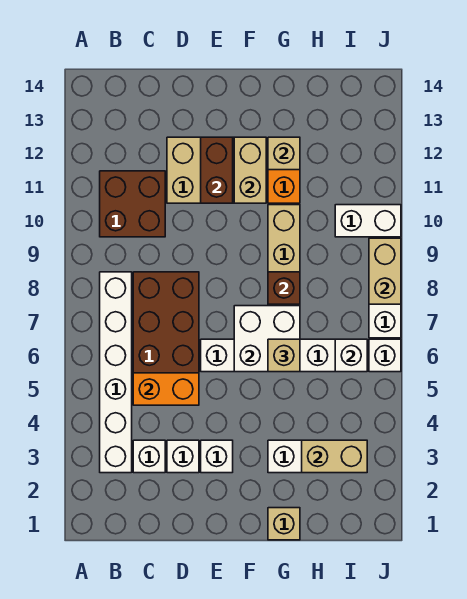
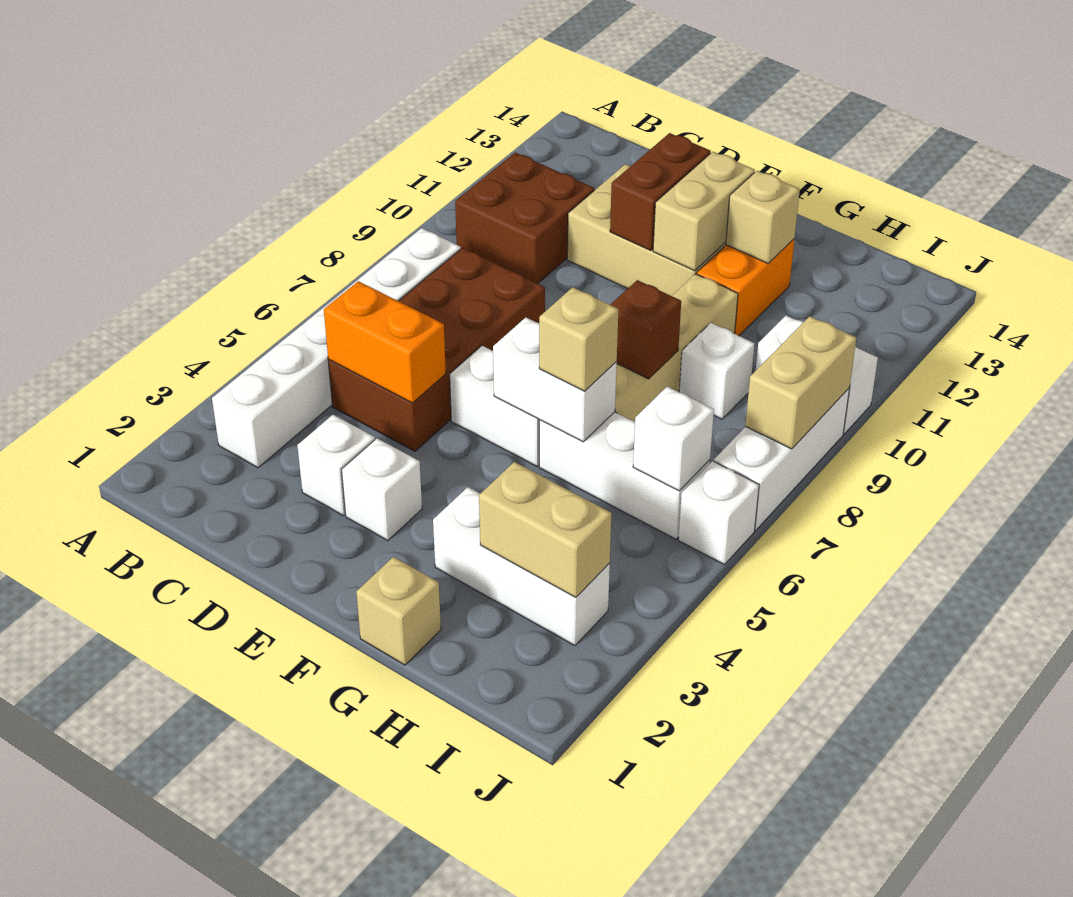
white brick C3 level 1 -> white brick H9 level 1
white brick F6:G7 level 2 -> white brick F6:G6 level 2

